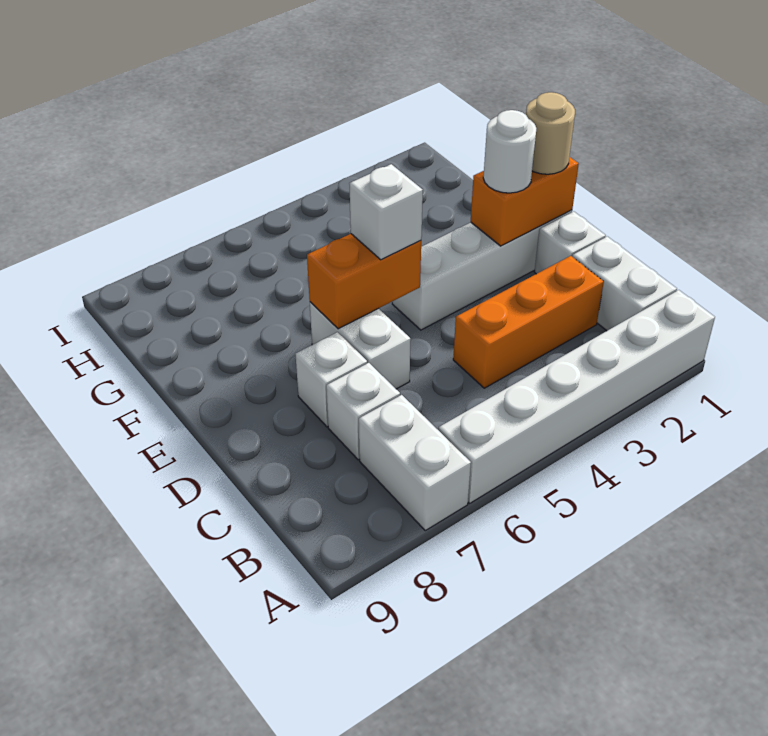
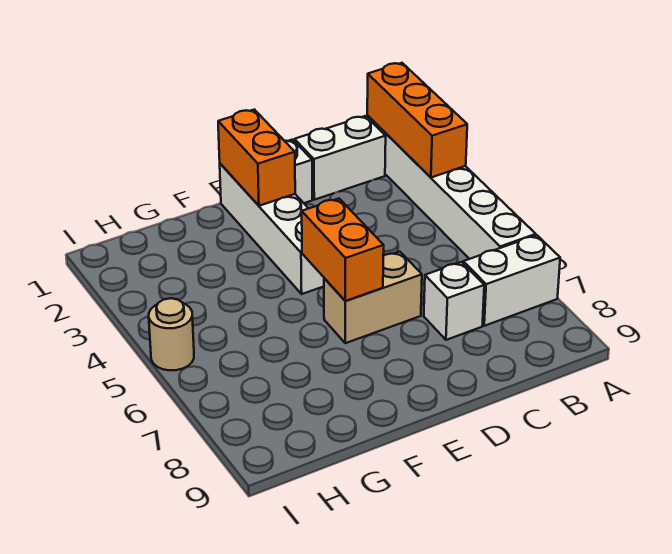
orange brick C2:C4 level 1 -> orange brick A1:A3 level 2
white brick D6:E6 level 1 -> tan brick D6:E6 level 1
white brick D7 level 1 -> none
tan round brick E1 level 3 -> tan round brick I5 level 1
white round brick E2 level 3 -> none
white brick E5 level 3 -> none

